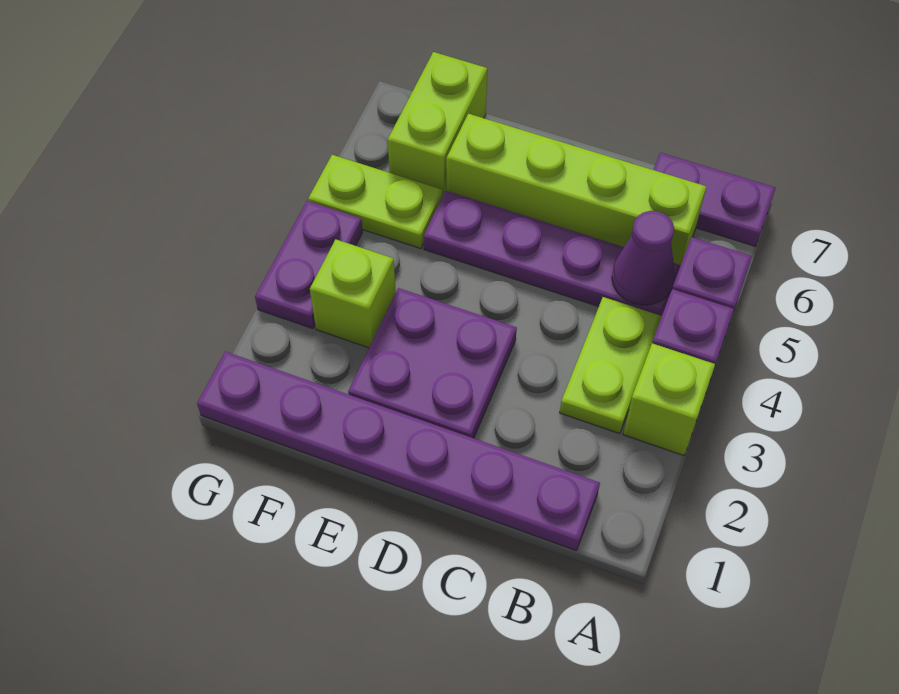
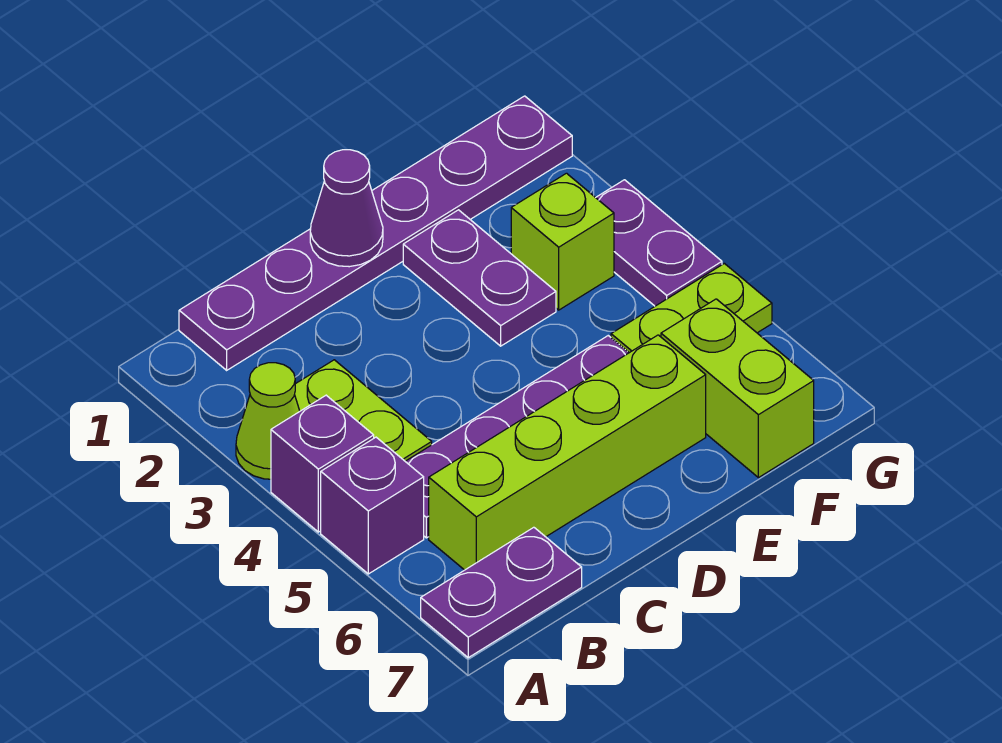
lime brick A3 level 1 -> lime cone A3 level 1
purple cone B5 level 2 -> purple cone D1 level 2
purple plate D2:E3 level 1 -> purple plate E2:E3 level 1

